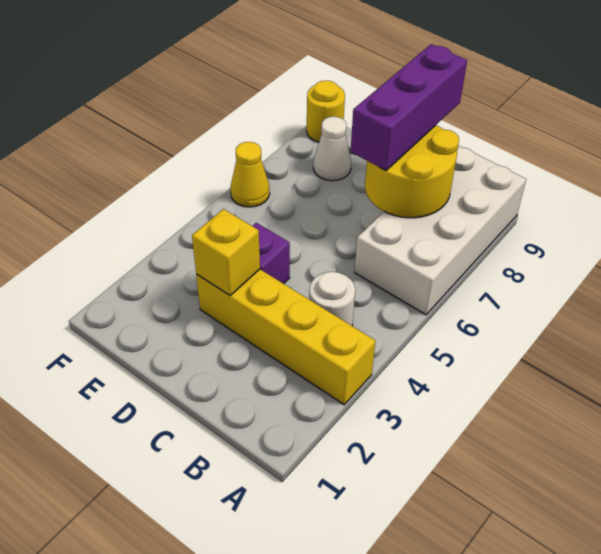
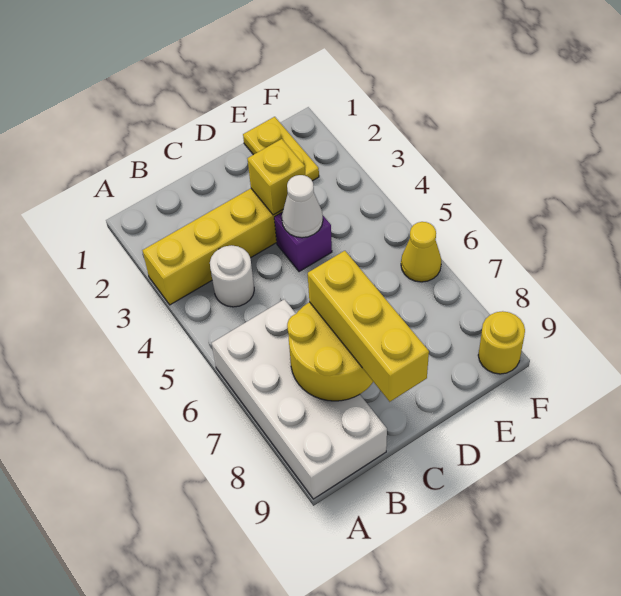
purple brick C7:C9 level 3 -> yellow brick C7:C9 level 3
none -> yellow plate E1:E2 level 1
white cone E8 level 1 -> white cone D4 level 2

